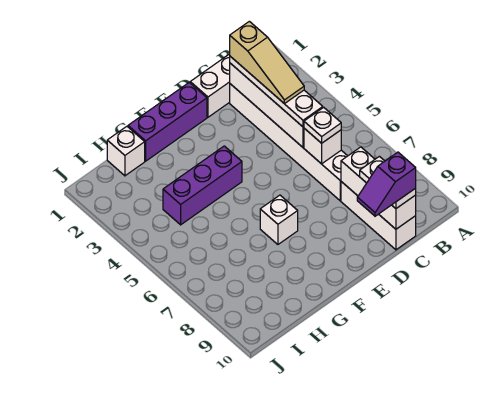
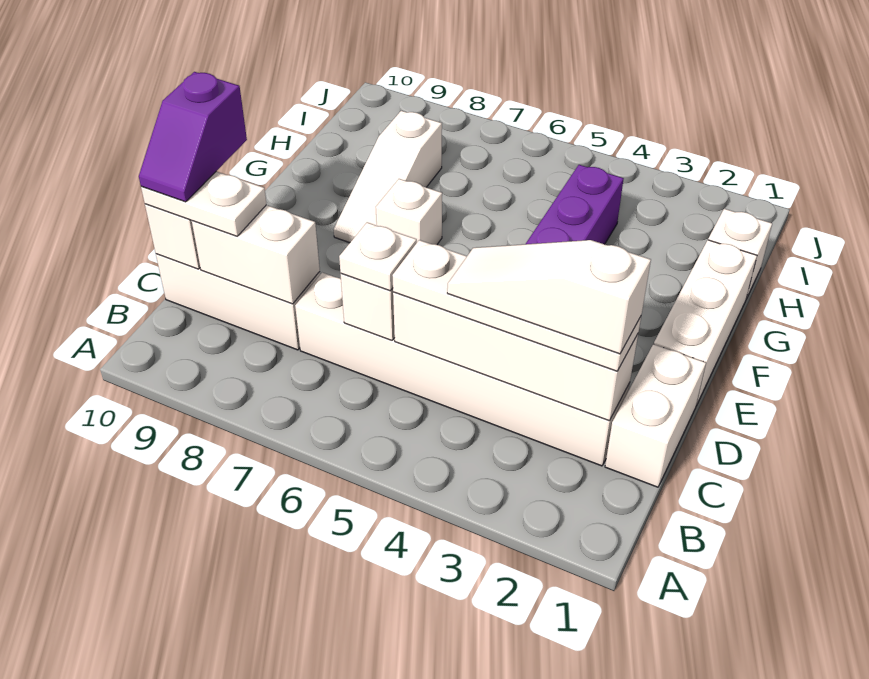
tan slope C2:C4 level 4 top 2 -> white slope C2:C4 level 4 top 2
purple slope C10:D10 level 4 top C -> purple slope C10:D10 level 4 top D
purple brick E1:G1 level 1 -> white brick E1:G1 level 1
none -> white slope F8:H8 level 1 top H

